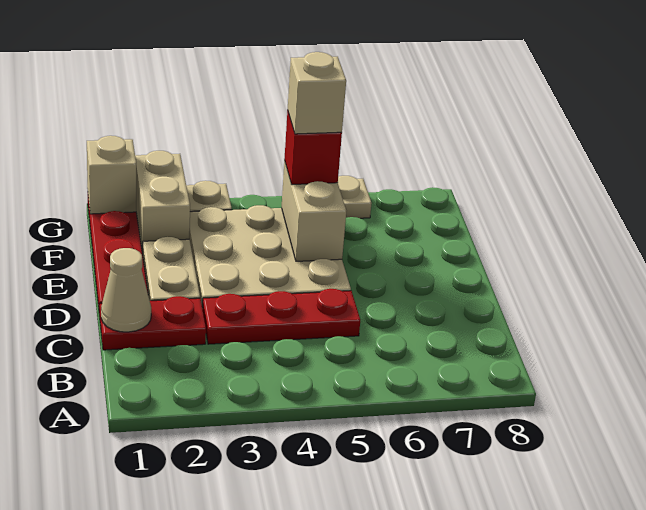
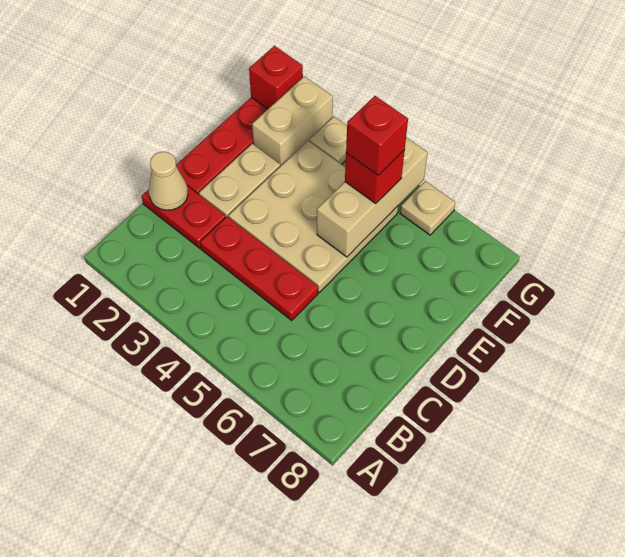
tan brick E5:F5 level 2 -> tan brick E5:G5 level 2
tan brick F5 level 4 -> red brick F5 level 4
tan brick G1 level 2 -> red brick G1 level 2

